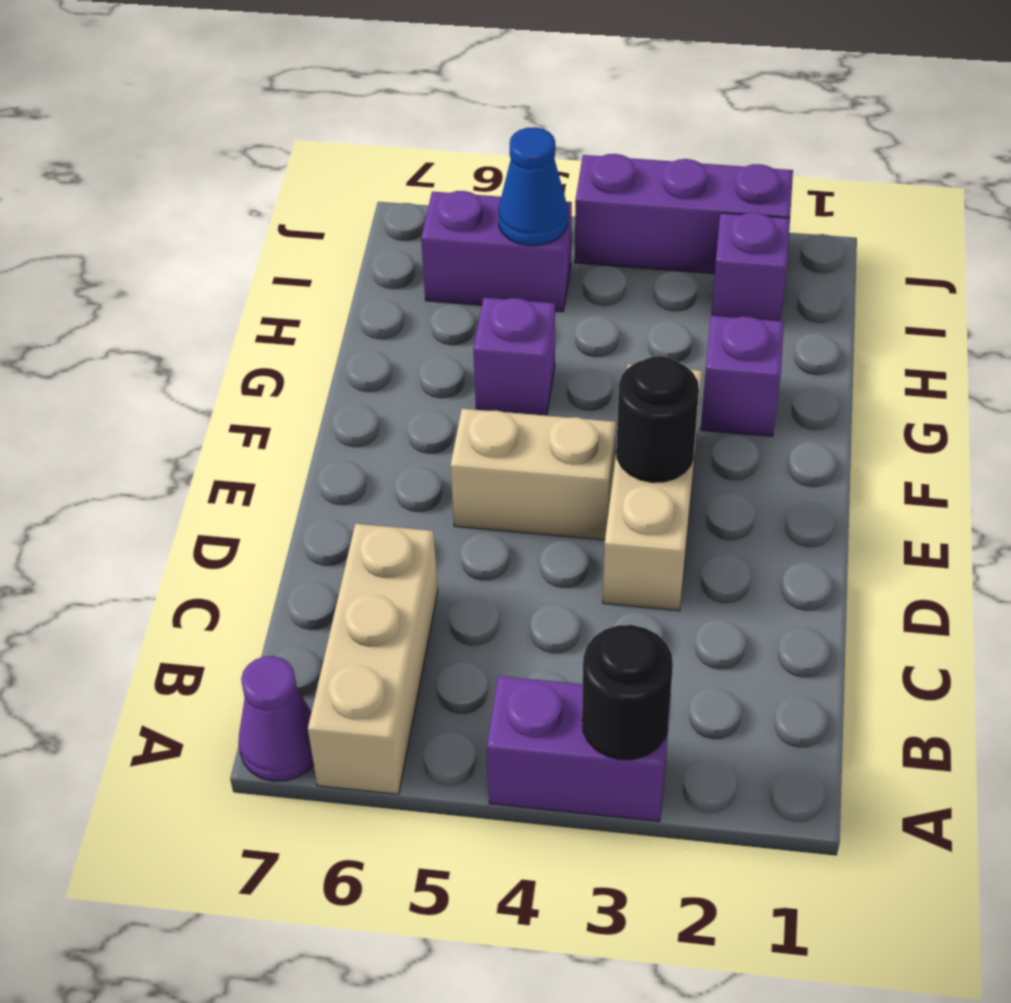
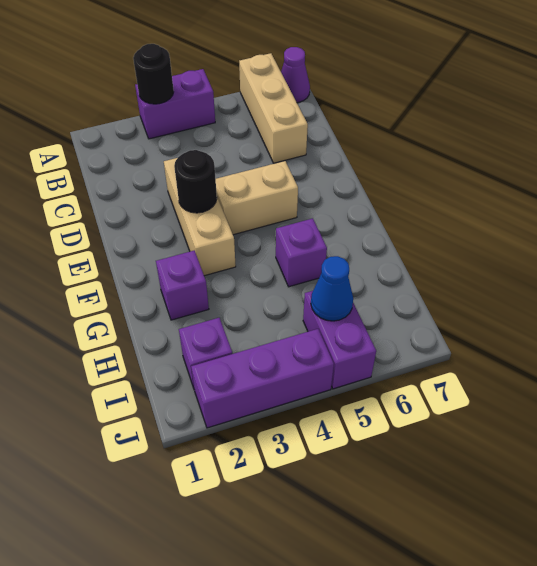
purple brick I5:I6 level 1 -> purple brick I5:J5 level 1

